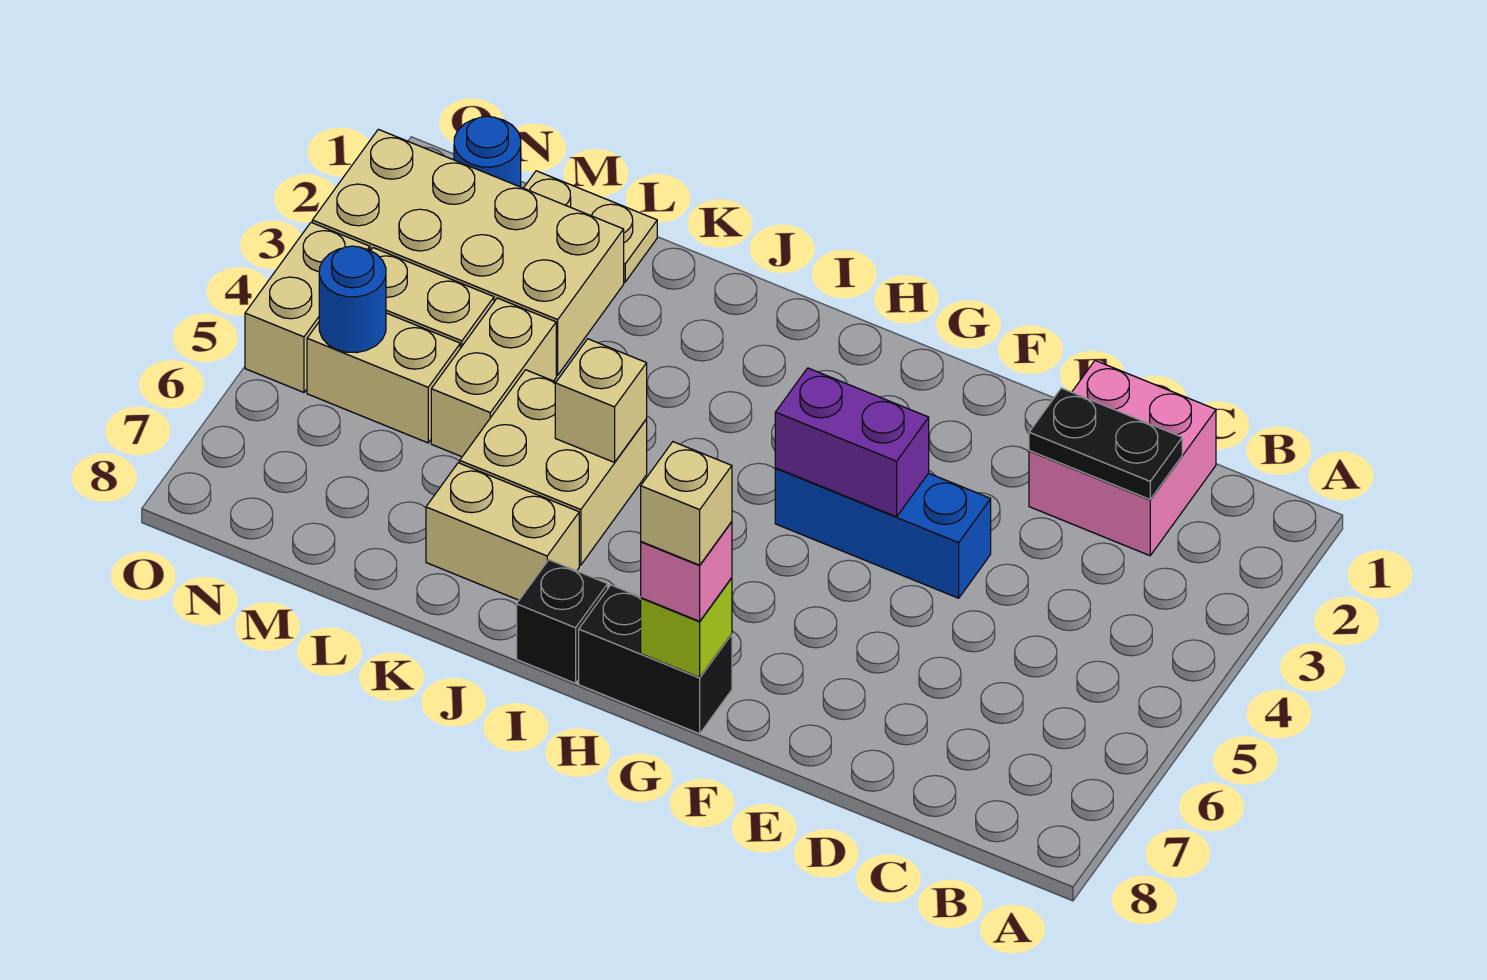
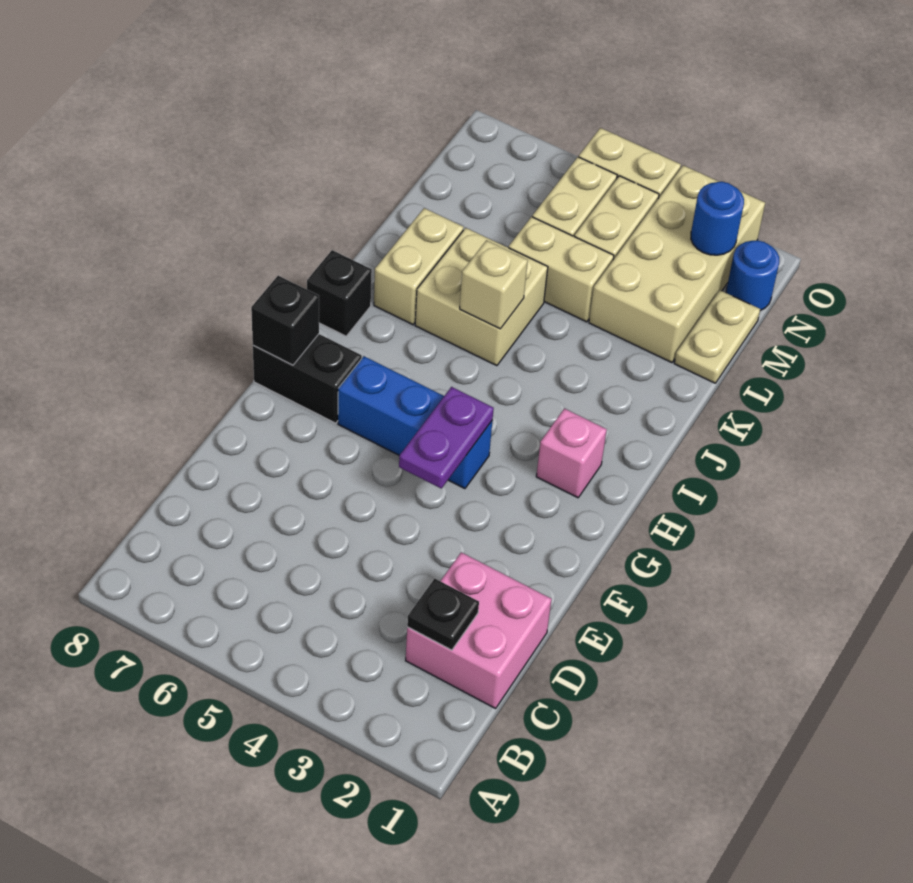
black plate C2:D2 level 2 -> black plate C2 level 2
blue brick E4:G4 level 1 -> blue brick G4:G6 level 1
purple brick F4:G4 level 2 -> purple plate F4:G4 level 2
black brick G8:H8 level 1 -> black brick G7:G8 level 1
lime brick G8 level 2 -> black brick G8 level 2
pink brick G8 level 3 -> pink brick H2 level 1
tan brick G8 level 4 -> none
blue round brick N5 level 2 -> blue round brick N2 level 2

